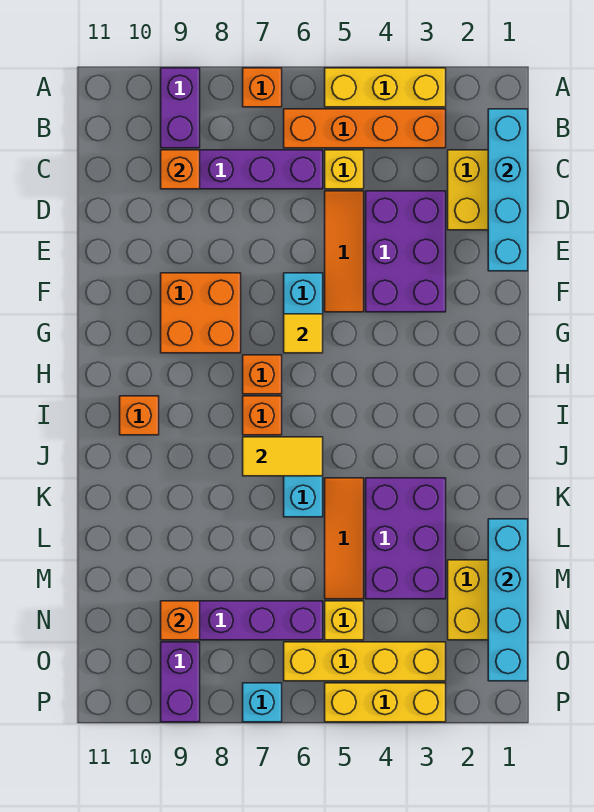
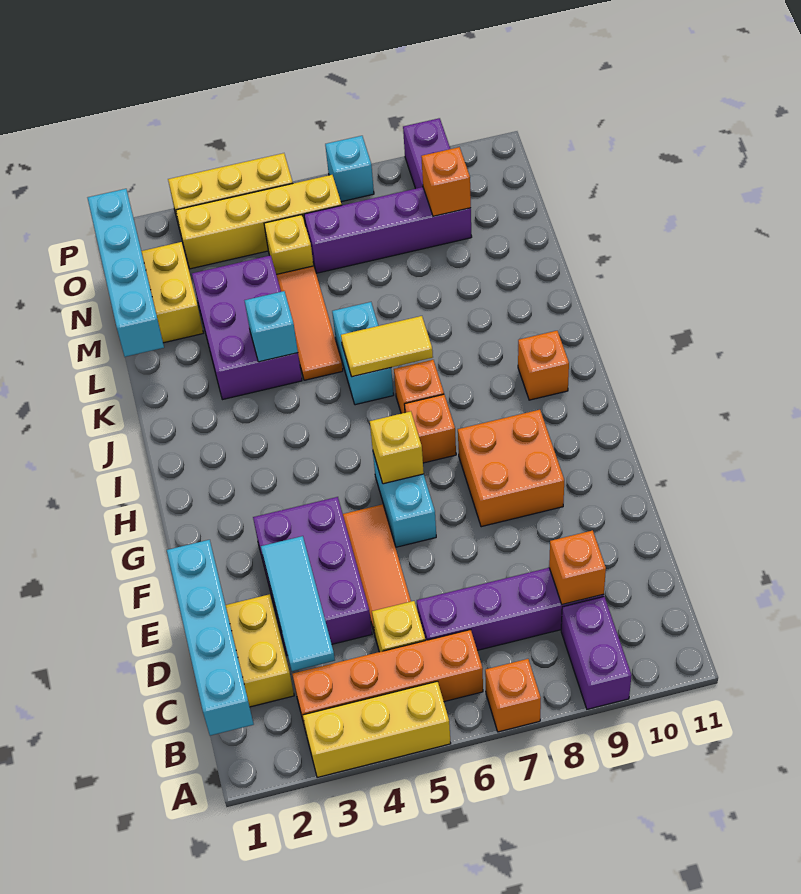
none -> cyan tile C3:E3 level 2
yellow tile G6 level 2 -> yellow brick G6 level 2
none -> cyan brick K4 level 2

